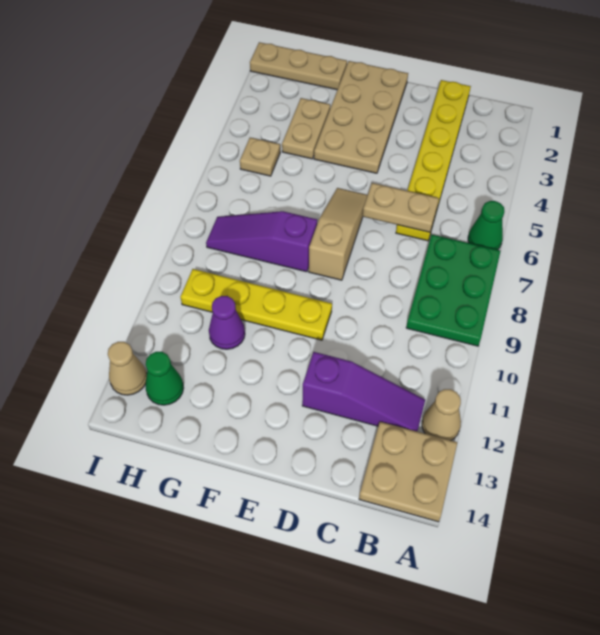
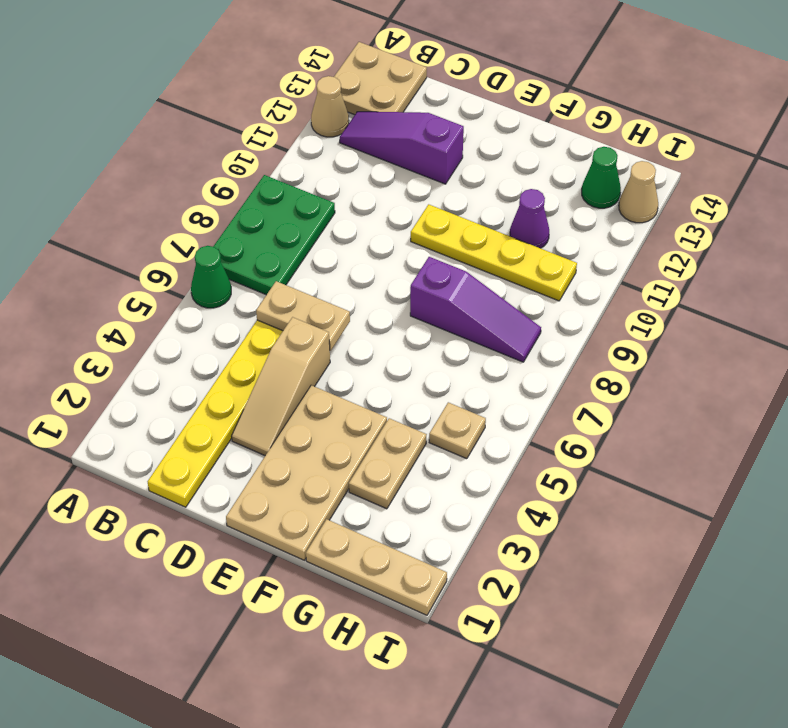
tan slope E6:E8 level 1 top 8 -> tan slope D3:D5 level 1 top 5

